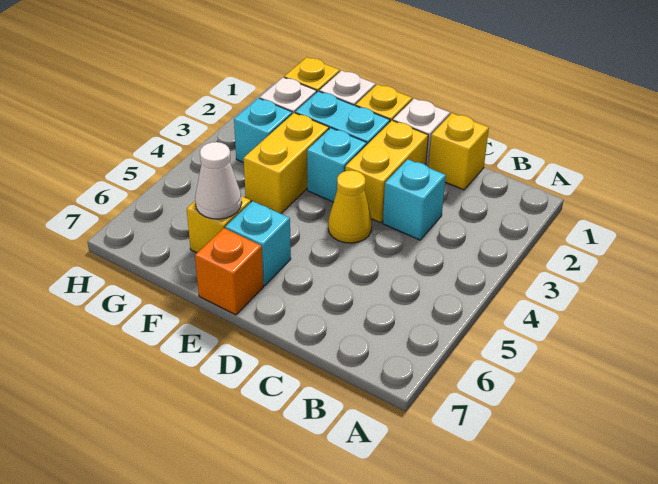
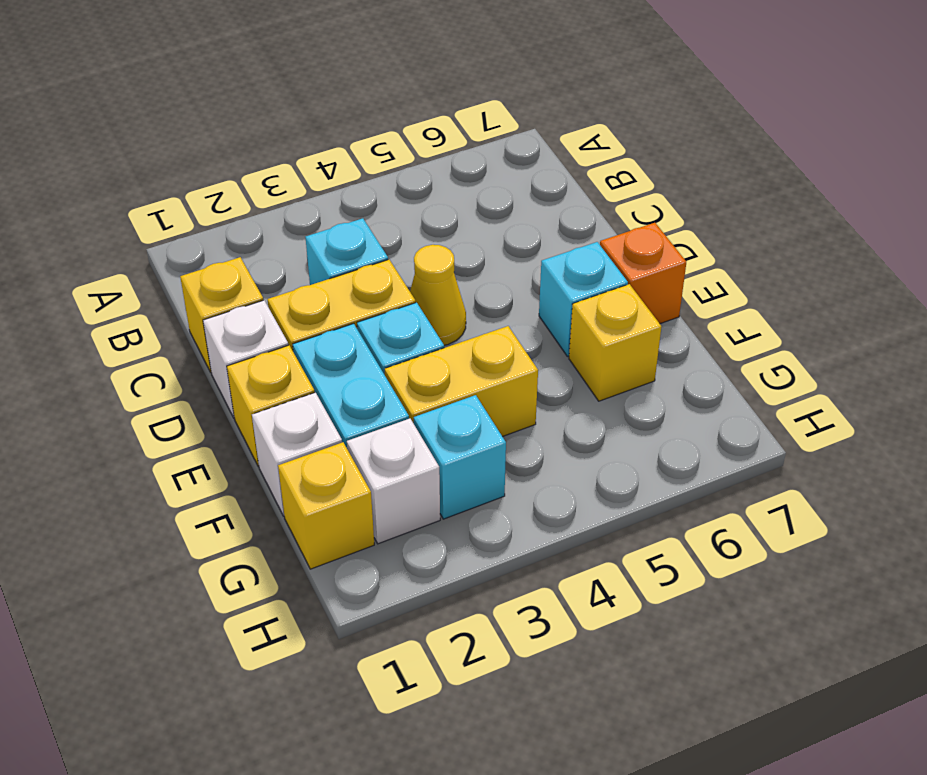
white cone F6 level 2 -> none

